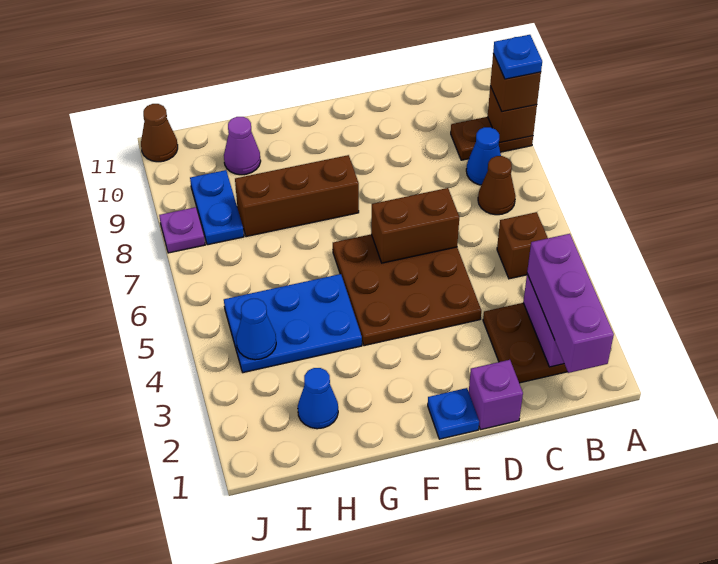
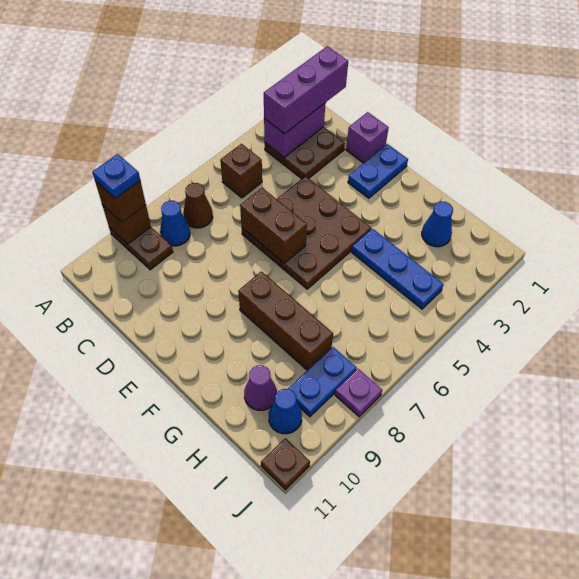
blue plate E1 level 1 -> blue plate E1:E2 level 1
blue plate G4:I5 level 1 -> blue plate G4:I4 level 1
blue cone I4 level 2 -> blue cone I10 level 1
brown cone J11 level 1 -> brown plate J11 level 1

